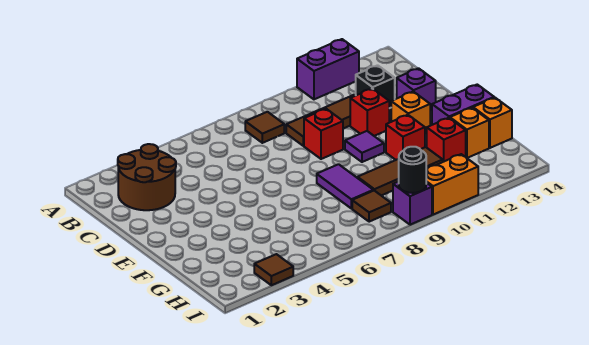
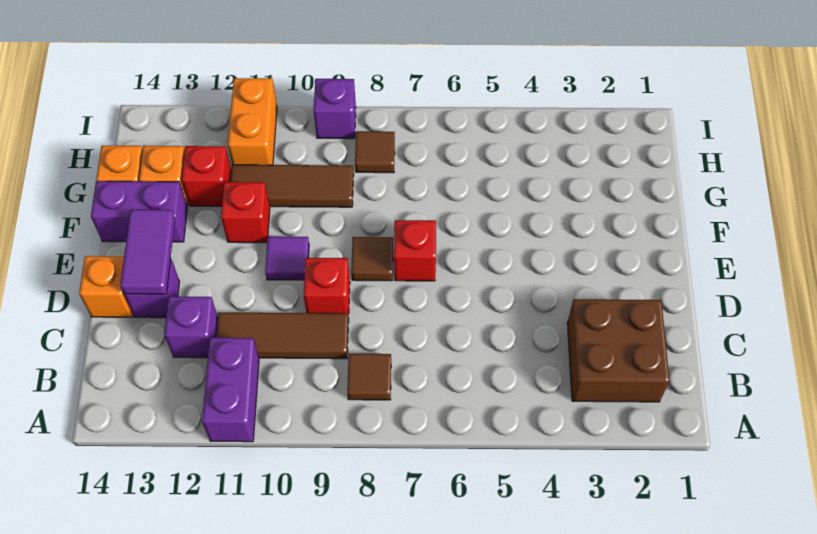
purple brick A11:A12 level 1 -> purple brick A11:B11 level 1
brown round brick B2:C3 level 1 -> brown brick B2:C3 level 1
black brick C12 level 1 -> purple brick C12 level 1
red brick D11 level 1 -> red brick E7 level 1
orange brick E12 level 1 -> orange brick D14 level 1
purple tile F8:G8 level 1 -> purple tile D13:E13 level 2
brown tile I3 level 1 -> brown tile E8 level 1
black round brick I9 level 2 -> none
orange brick I10:I11 level 1 -> orange brick H11:I11 level 1

